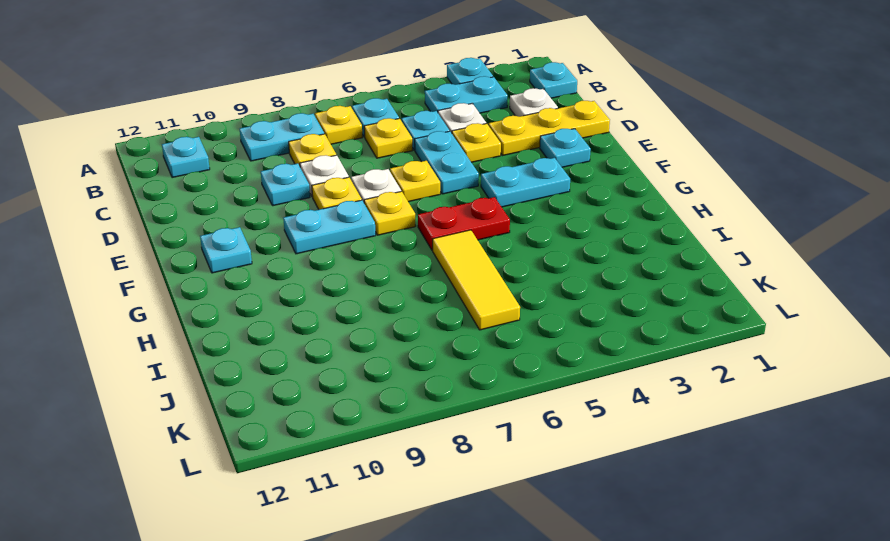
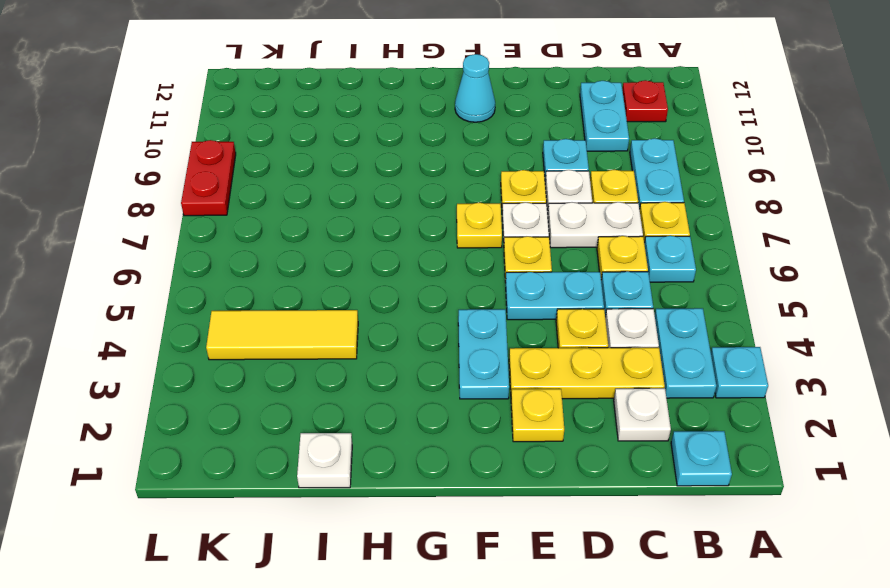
cyan plate B11 level 1 -> red plate B11 level 1
none -> white plate C7:D7 level 1
yellow plate D1:D3 level 1 -> yellow plate C3:E3 level 1
cyan plate E2 level 1 -> yellow plate E2 level 1
cyan plate F8:F9 level 1 -> cyan plate C10:C11 level 1
cyan plate F11 level 1 -> cyan cone F11 level 1
red plate G5:G6 level 1 -> red plate L8:L9 level 1
yellow tile H6:J6 level 1 -> yellow tile I4:K4 level 1
none -> white plate I1 level 1

